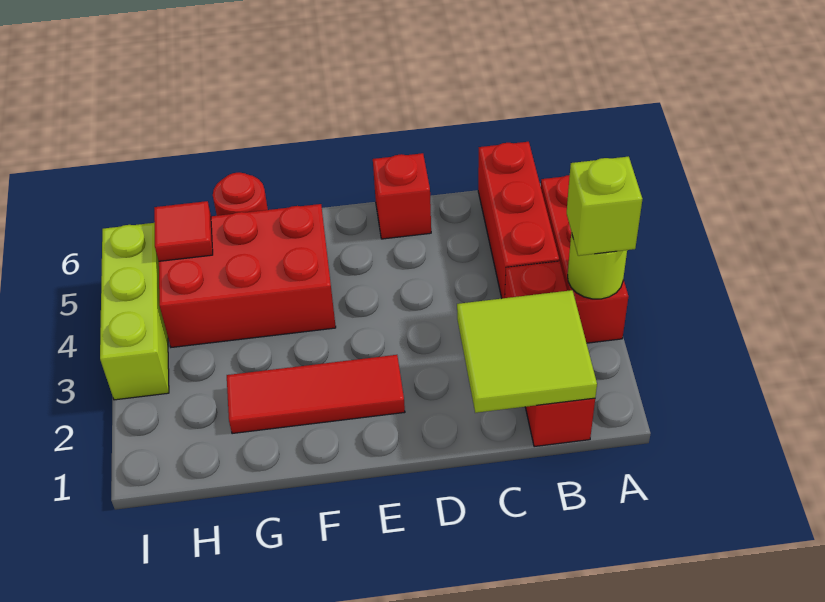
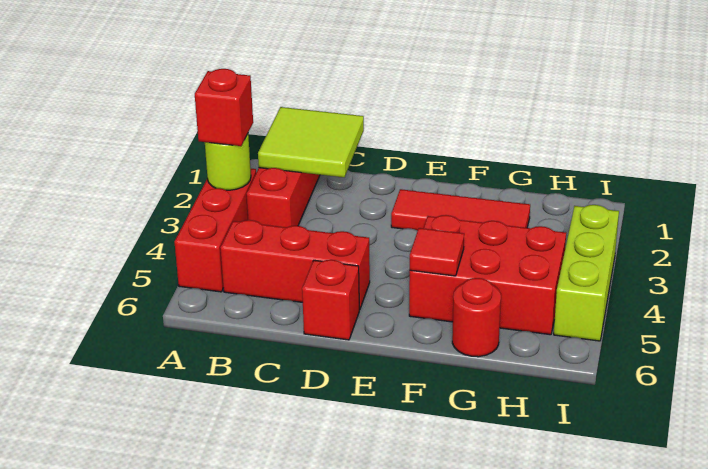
lime brick A3 level 3 -> red brick A3 level 3
red brick B4:B6 level 1 -> red brick B5:D5 level 1
red tile H5 level 2 -> red tile F5 level 2

